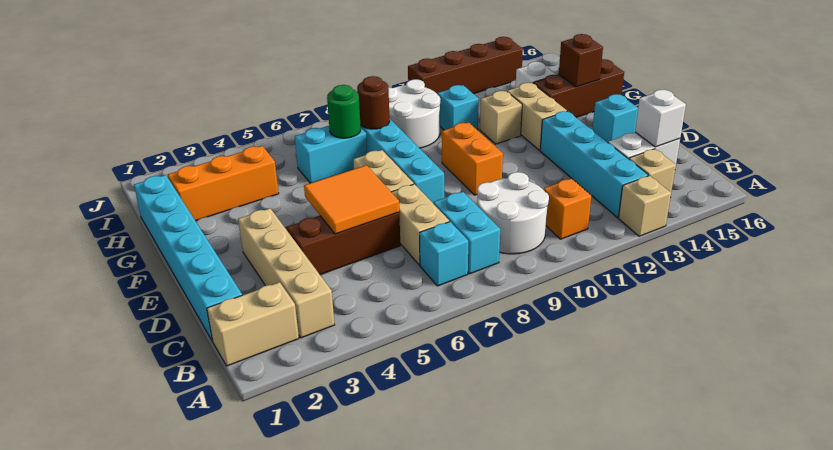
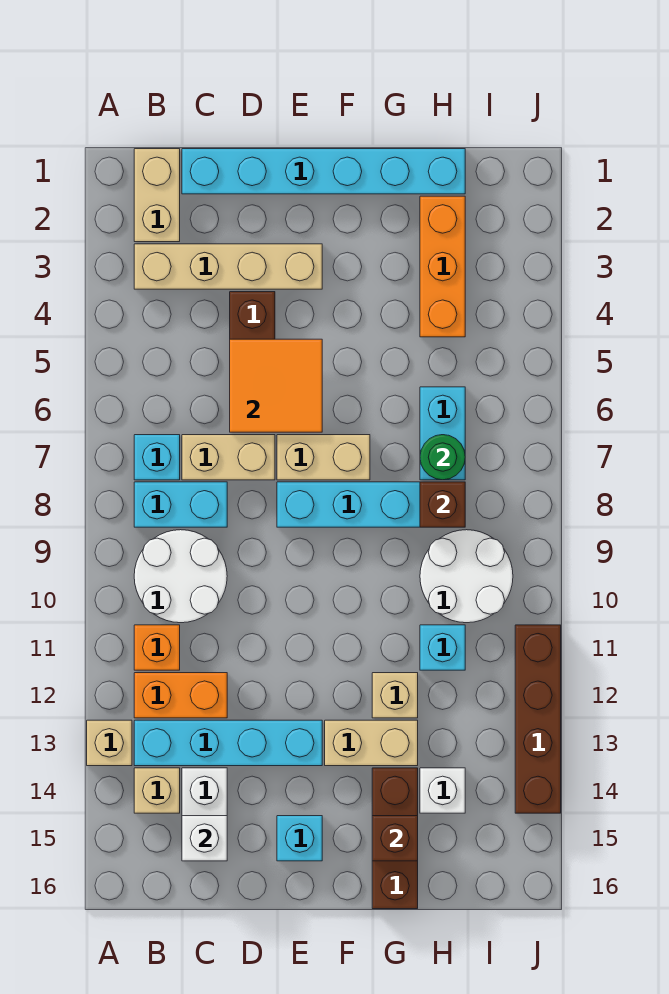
orange brick E10:F10 level 1 -> orange brick B12:C12 level 1
brown round brick H8 level 2 -> brown brick H8 level 2

